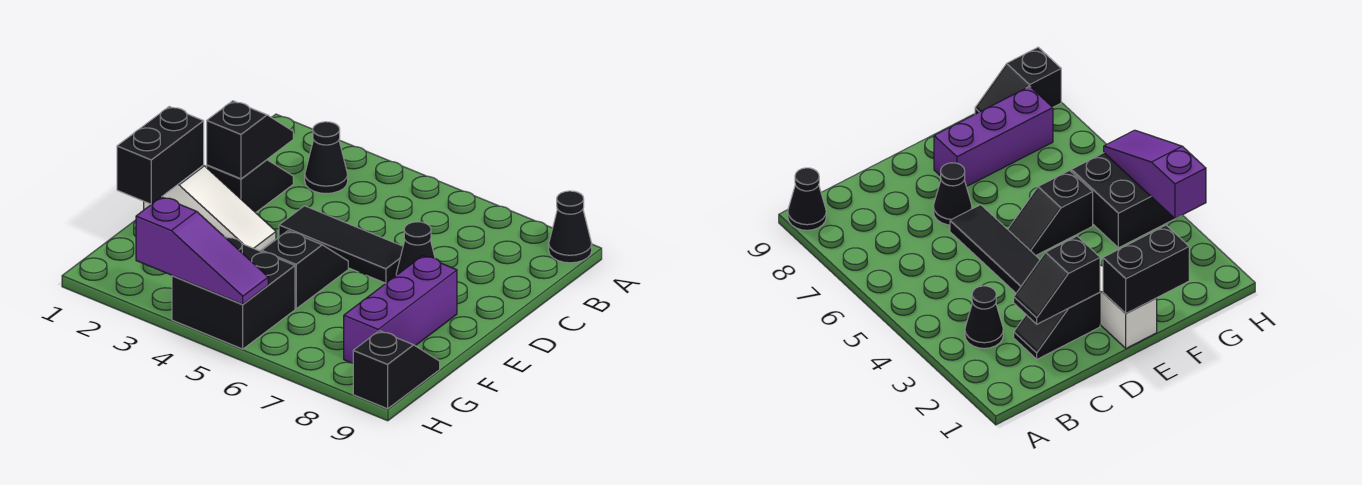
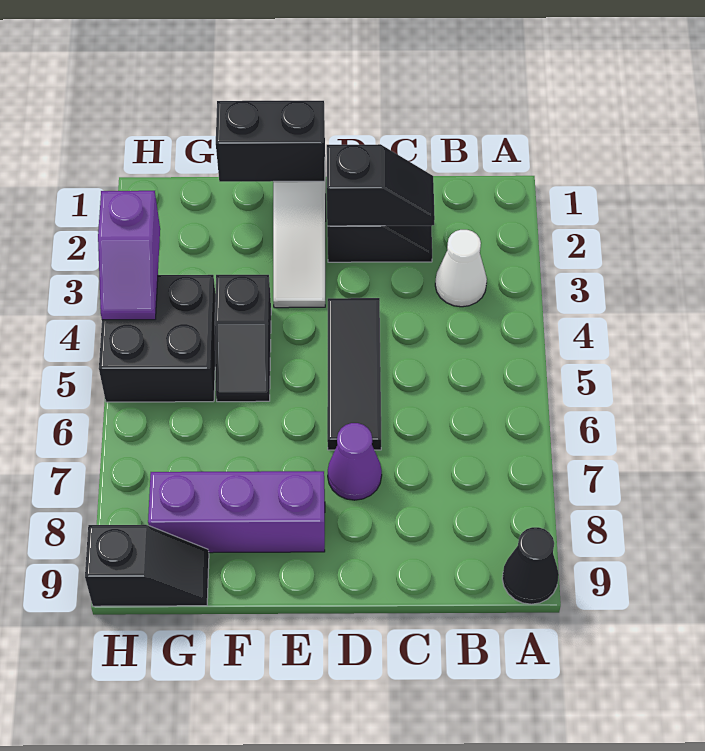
black cone B3 level 1 -> white cone B3 level 1
black cone D7 level 1 -> purple cone D7 level 1
black slope E5:F5 level 1 top F -> black slope F4:F5 level 1 top 4
purple slope H3:H5 level 2 top 3 -> purple slope H3:H4 level 2 top 3

